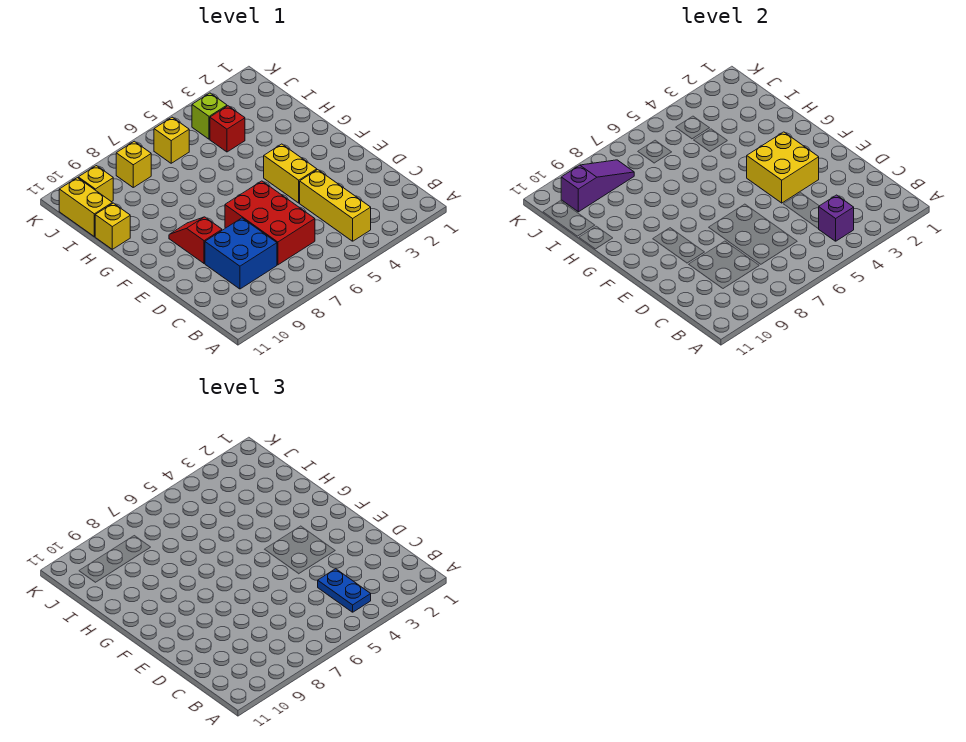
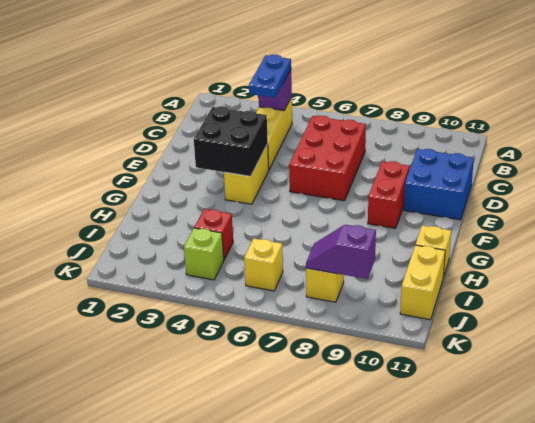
blue brick C8:D9 level 1 -> blue brick D10:E11 level 1
yellow brick E3:F4 level 2 -> black brick E3:F4 level 2
red slope E9:F9 level 1 top E -> red brick E9:F9 level 1
purple slope J8:J10 level 2 top 10 -> purple slope J8:J9 level 2 top 9
yellow brick J10 level 1 -> none

